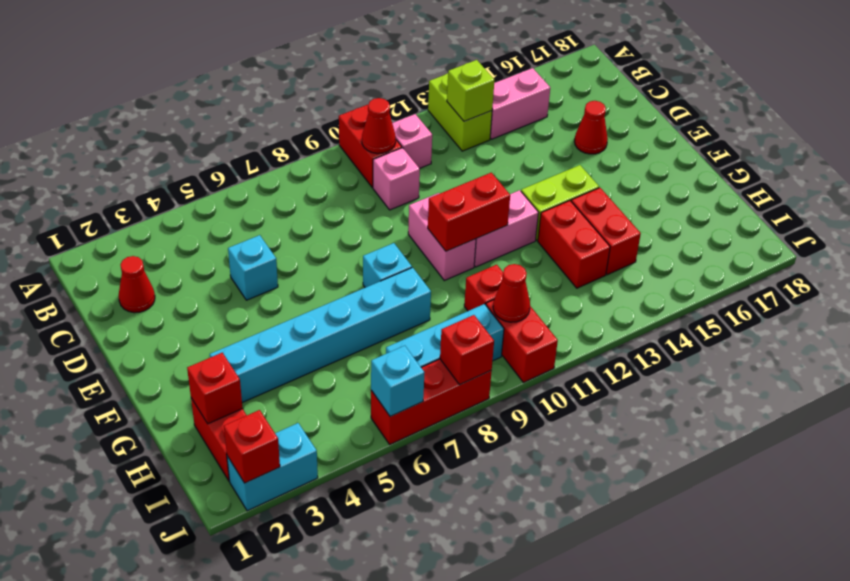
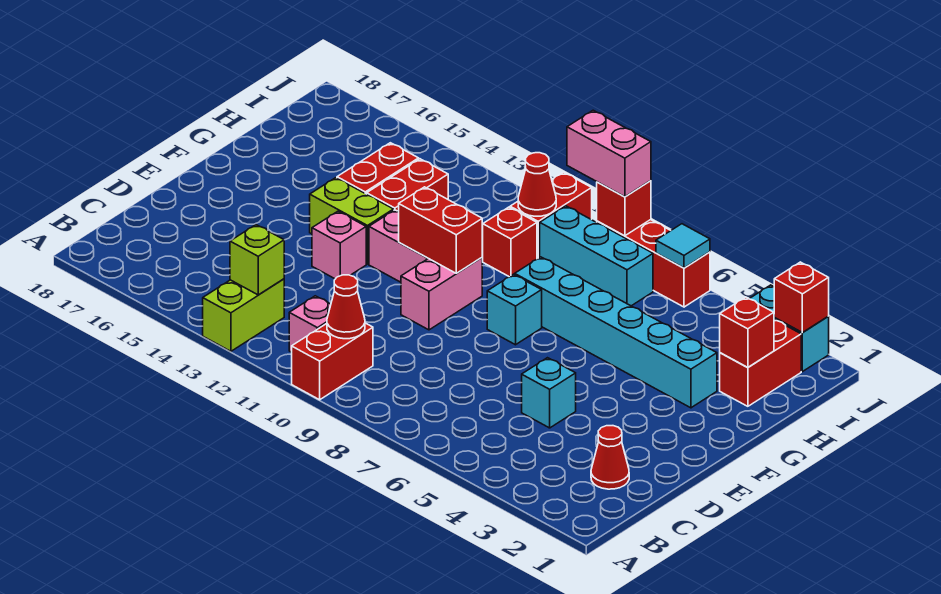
pink brick B14:B15 level 1 -> pink brick J8:J9 level 3
pink brick C10 level 1 -> pink brick E13 level 1
red cone D16 level 1 -> none
cyan brick J6 level 2 -> cyan tile J6 level 2

